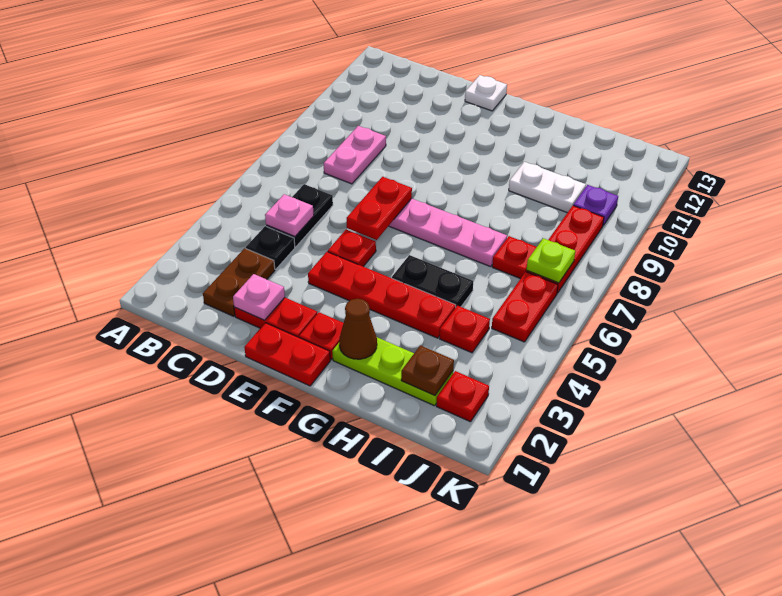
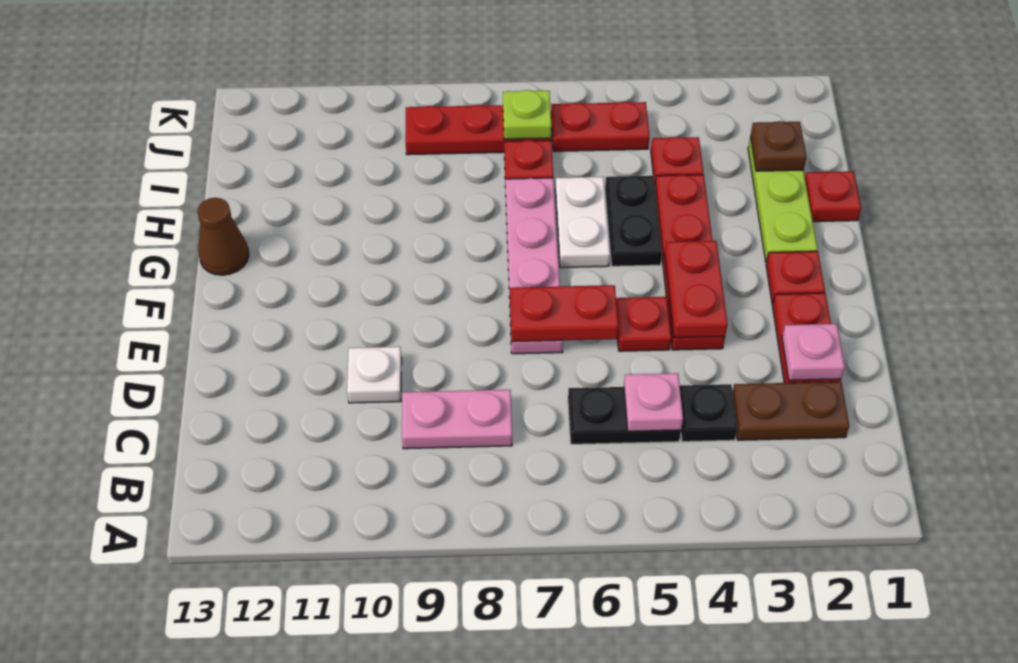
red plate E1:F1 level 1 -> red plate E4:F4 level 2
white plate E13 level 1 -> white plate D10 level 1
brown cone G2 level 2 -> brown cone G13 level 1
white plate H10:I10 level 1 -> white plate G6:H6 level 1
red plate J2 level 1 -> red plate H1 level 1
purple plate J10 level 1 -> none

